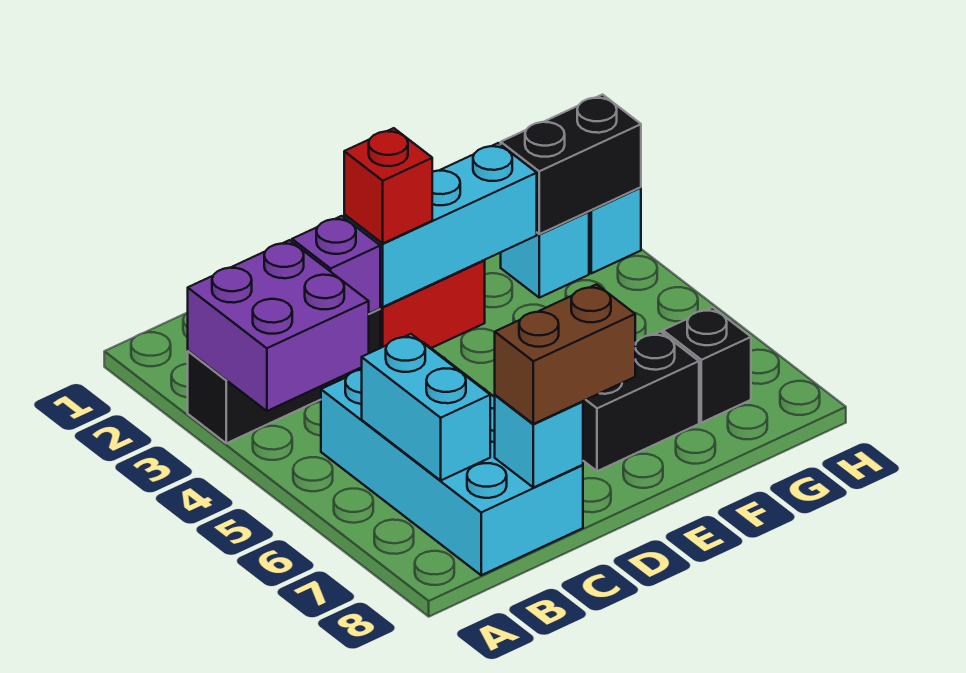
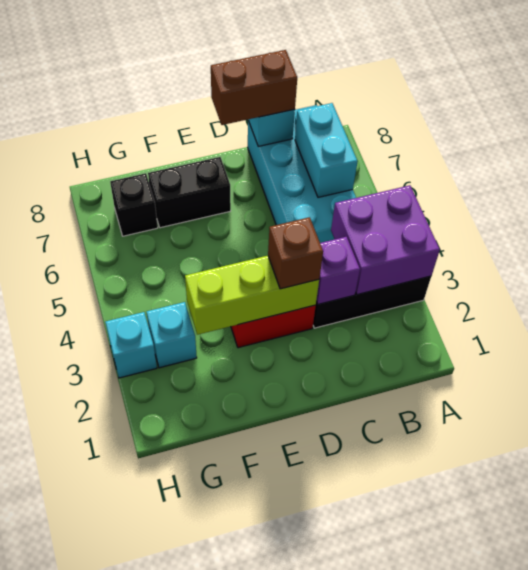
cyan brick D3:F3 level 2 -> lime brick D3:F3 level 2
red brick D3 level 3 -> brown brick D3 level 3
black brick G3:H3 level 2 -> none

